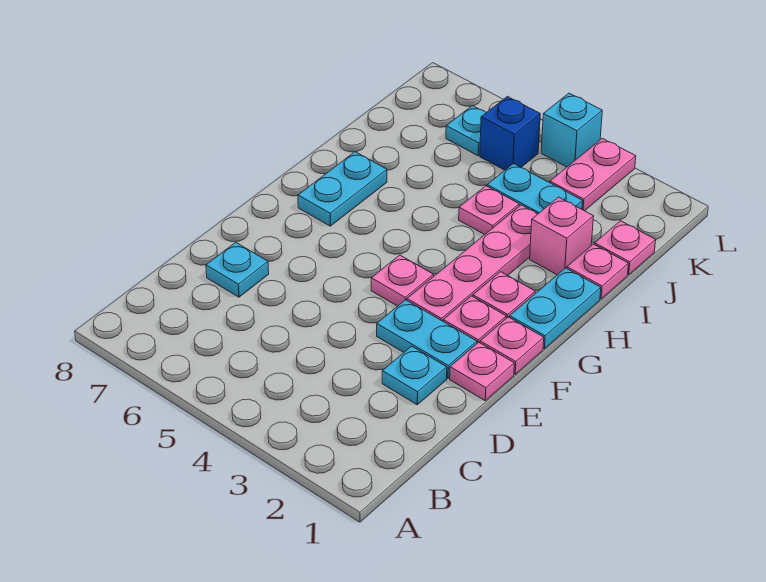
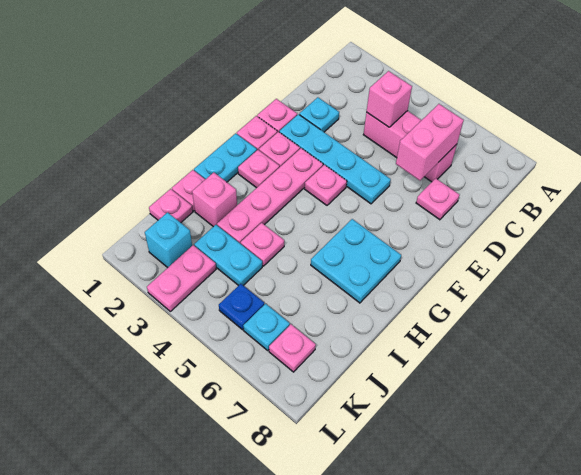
none -> pink brick C4:C6 level 1
none -> pink brick C4 level 2
none -> pink brick C6:D6 level 2
cyan plate D7 level 1 -> pink plate D7 level 1
cyan plate E2:E3 level 1 -> cyan plate E2:E5 level 1
cyan plate G7:H7 level 1 -> cyan plate G6:H7 level 1
blue brick K5 level 1 -> blue plate K5 level 1
none -> pink plate K7 level 1
cyan brick L4 level 1 -> cyan brick K2 level 1

